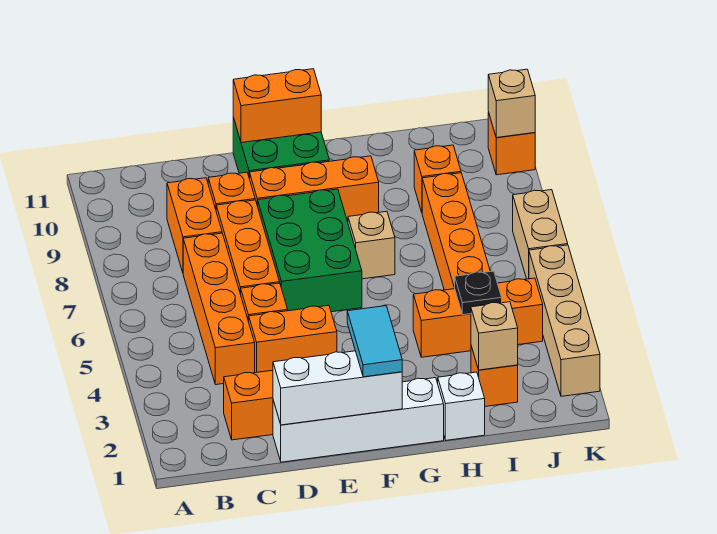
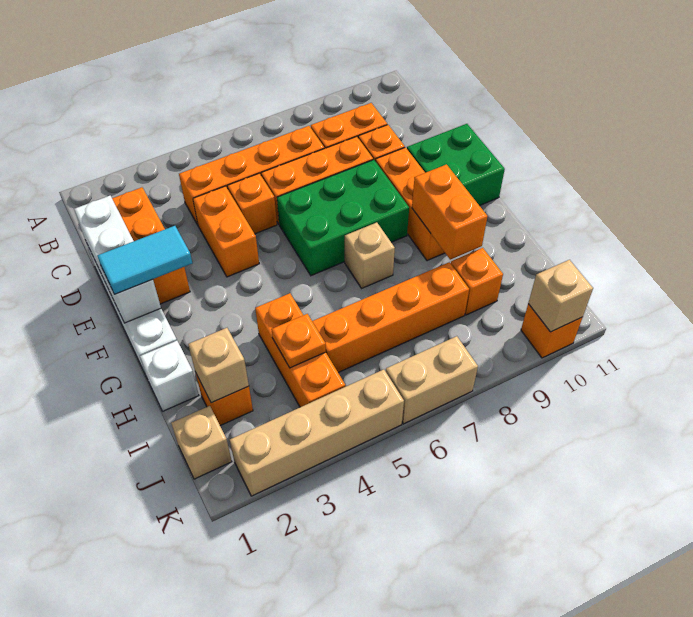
orange brick E11:F11 level 2 -> orange brick G9:H9 level 2
black plate I4 level 2 -> orange plate I4 level 2
none -> tan brick J1 level 1

